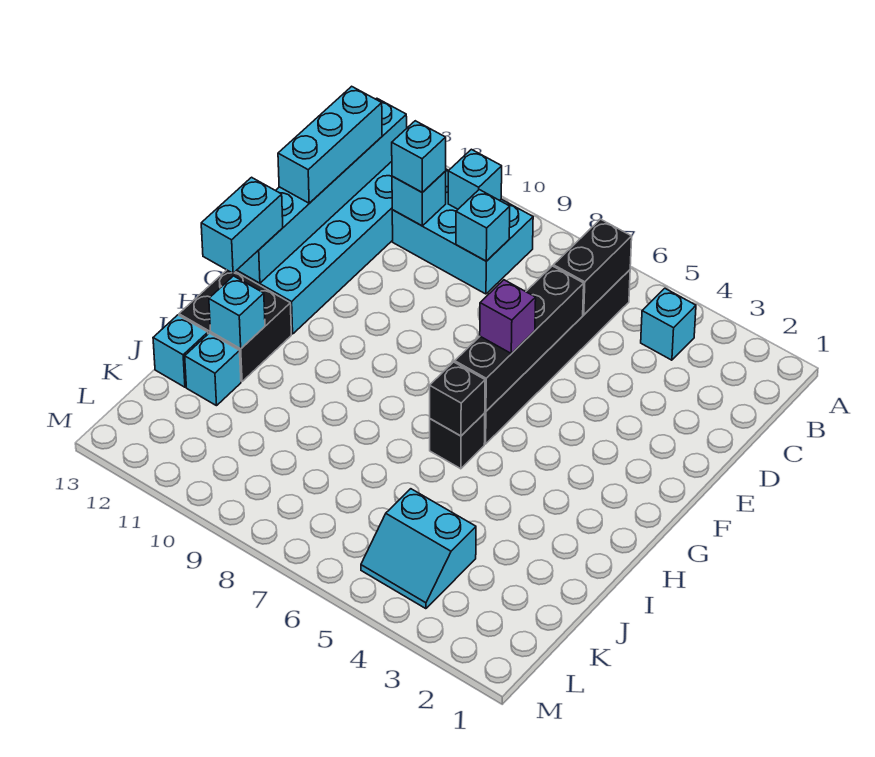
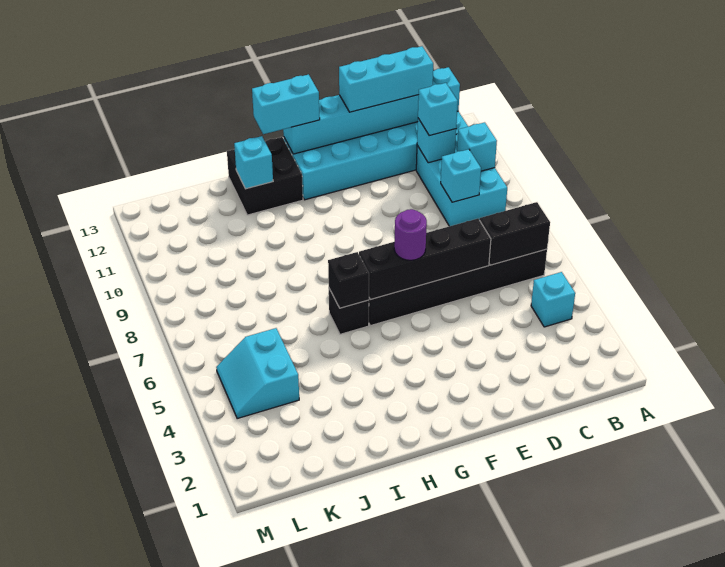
purple brick F6 level 3 -> purple round brick F6 level 3
cyan brick J12 level 1 -> none
cyan brick J13 level 1 -> none

